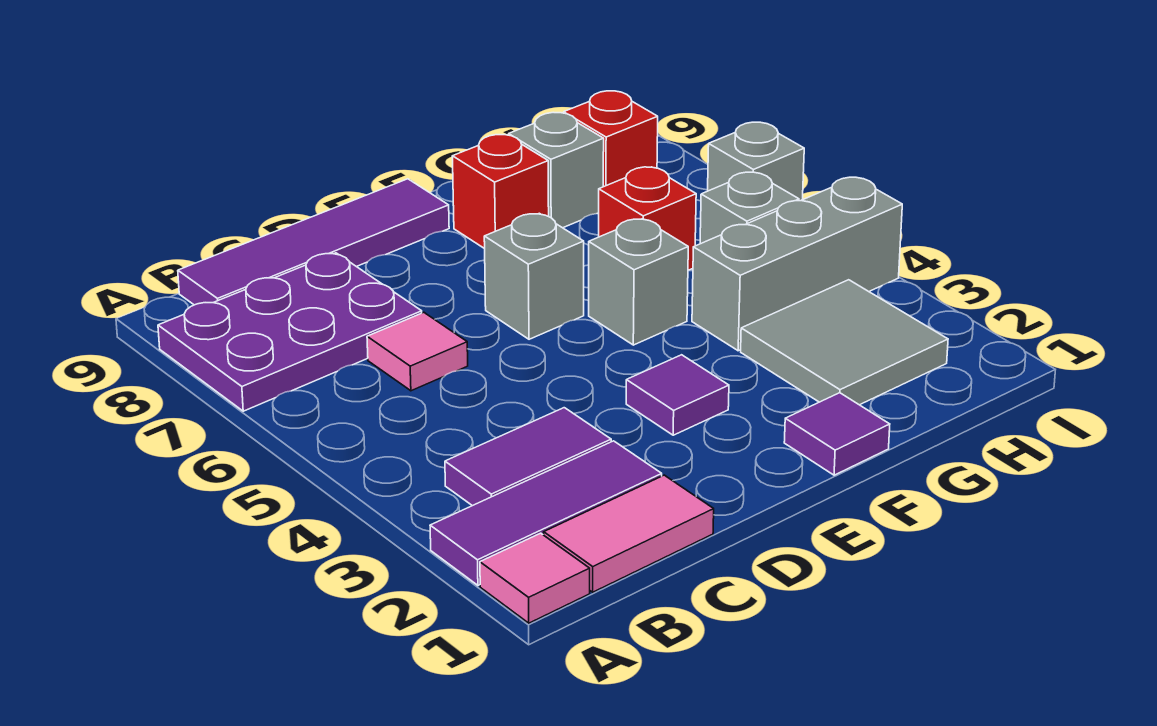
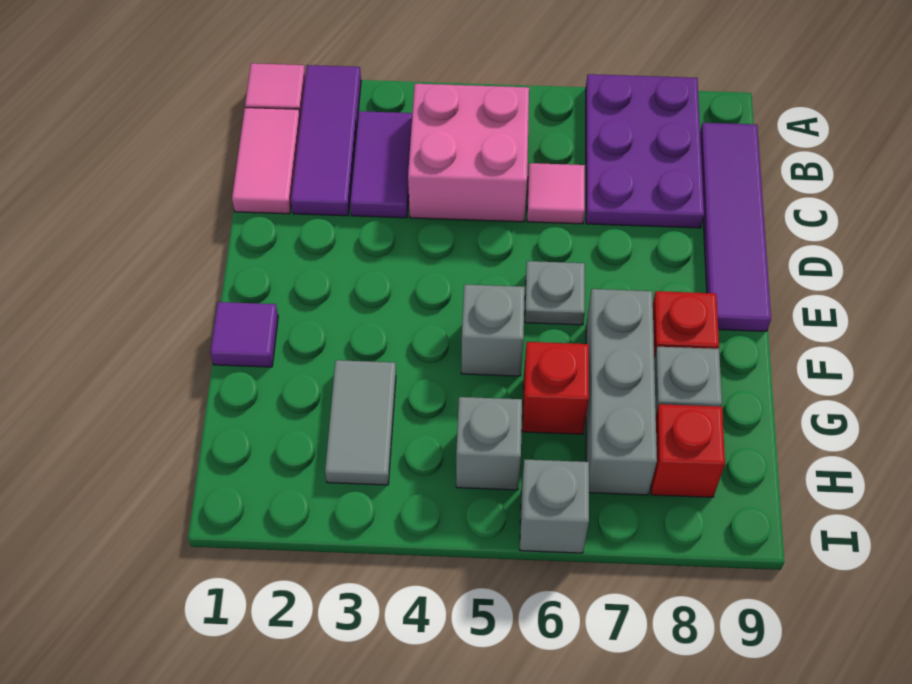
none -> pink brick B4:C5 level 1
purple tile E3 level 1 -> none
grey brick E6 level 1 -> grey plate E6 level 1
grey tile G2:H3 level 1 -> grey tile G3:H3 level 1
grey brick G4:I4 level 1 -> grey brick F7:H7 level 1

